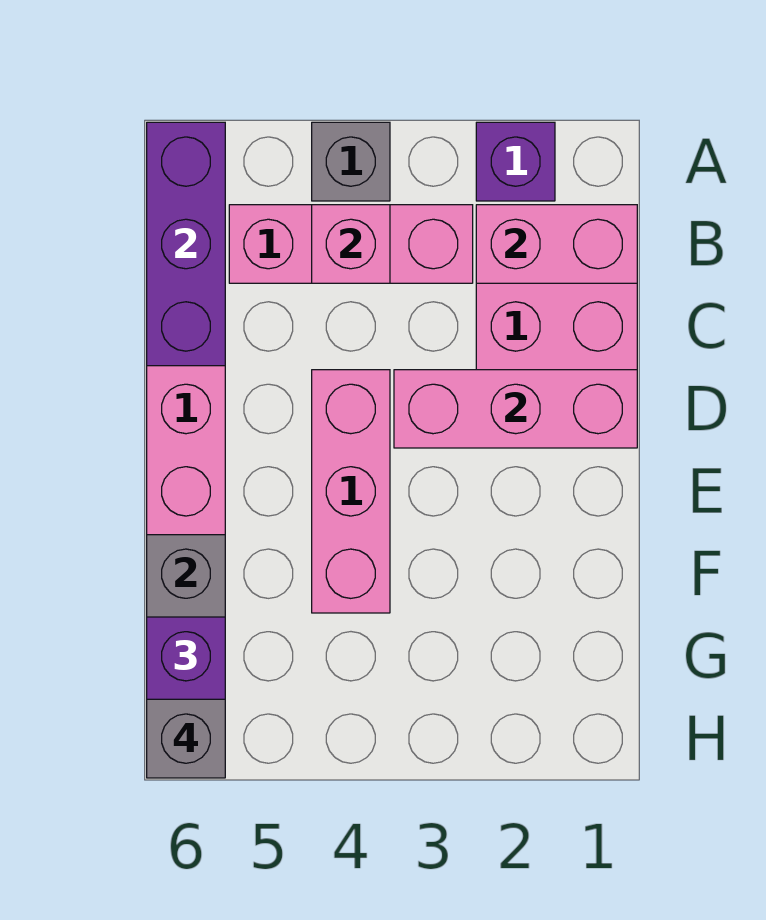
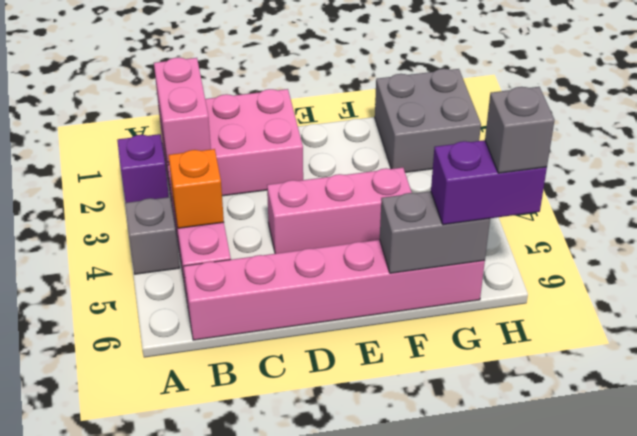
purple brick A6:C6 level 2 -> none
pink brick B4 level 2 -> orange brick B4 level 2
pink brick D1:D3 level 2 -> none
none -> grey brick G1:H2 level 1

